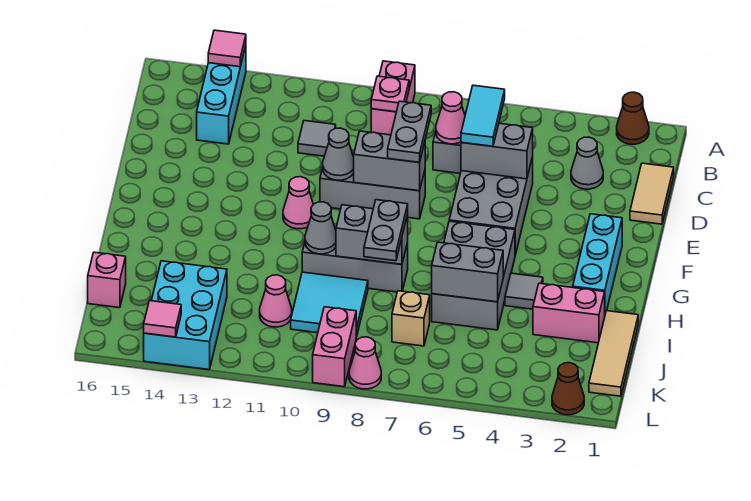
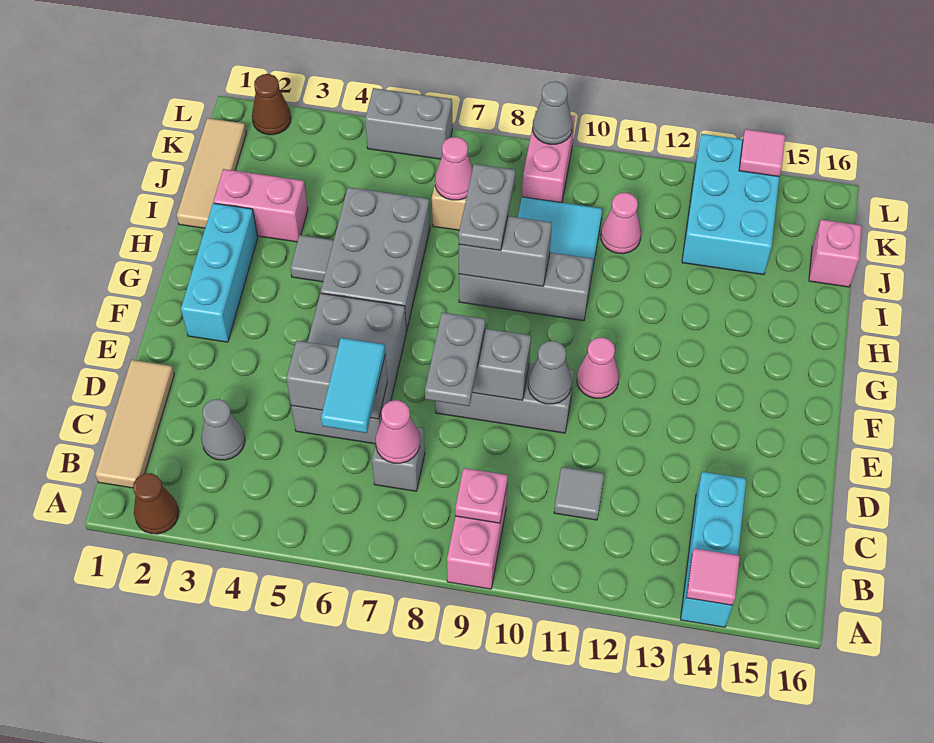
tan tile C1:D1 level 1 -> tan tile B1:D1 level 1
grey cone H10 level 2 -> grey cone L9 level 2
grey brick I5:I6 level 2 -> grey brick L5:L6 level 1
pink cone L8 level 1 -> pink cone J7 level 2

